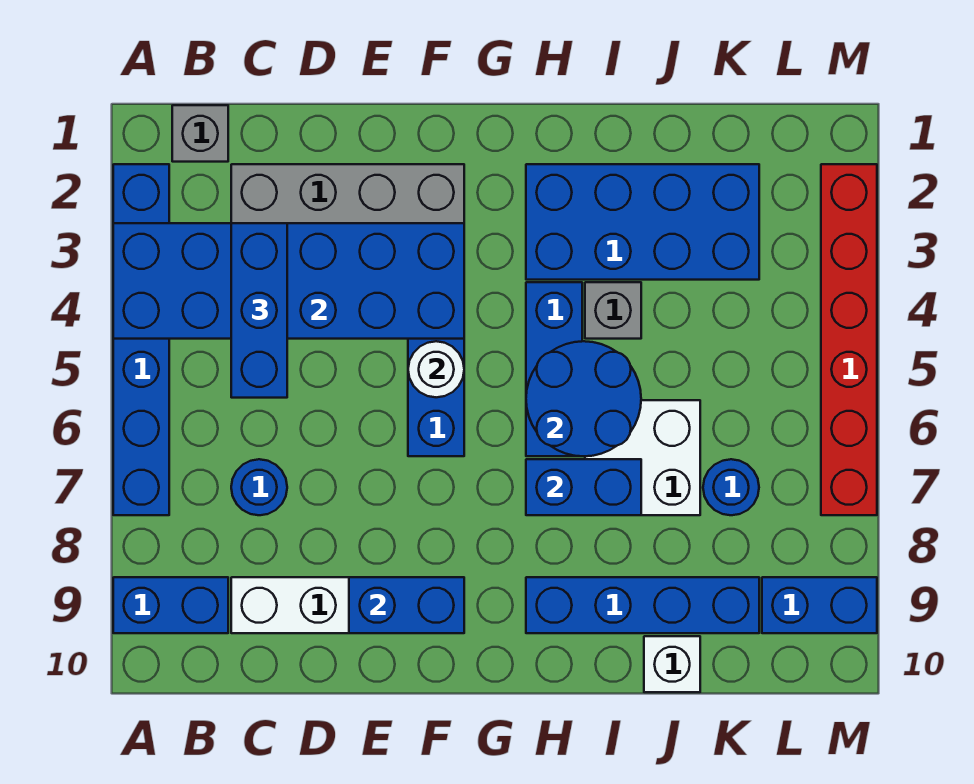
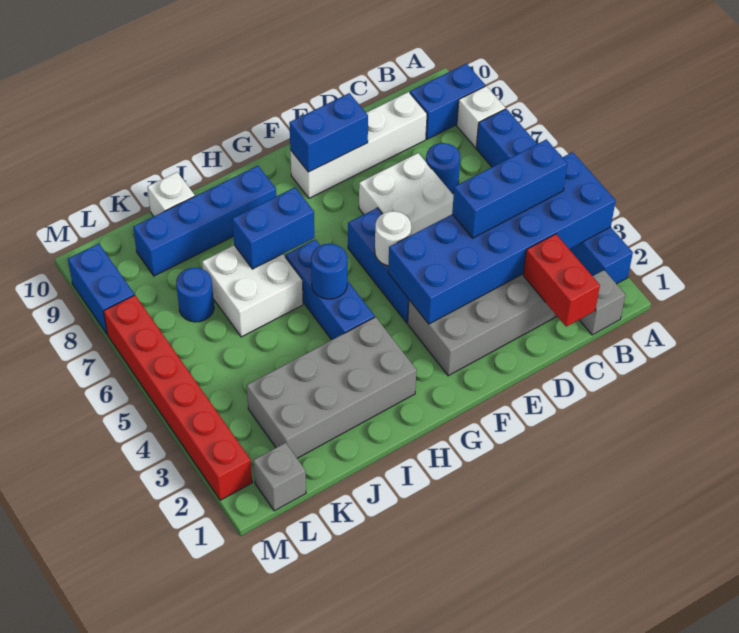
none -> white brick A8 level 1
none -> red brick C1:C2 level 2
blue brick C3:C5 level 3 -> blue brick B4:D4 level 3
none -> white brick D6:E7 level 1
blue brick H2:K3 level 1 -> grey brick H2:K3 level 1
blue round brick H5:I6 level 2 -> blue round brick H5 level 2
grey brick I4 level 1 -> grey brick L1 level 1
blue brick L9:M9 level 1 -> blue brick M8:M9 level 1

